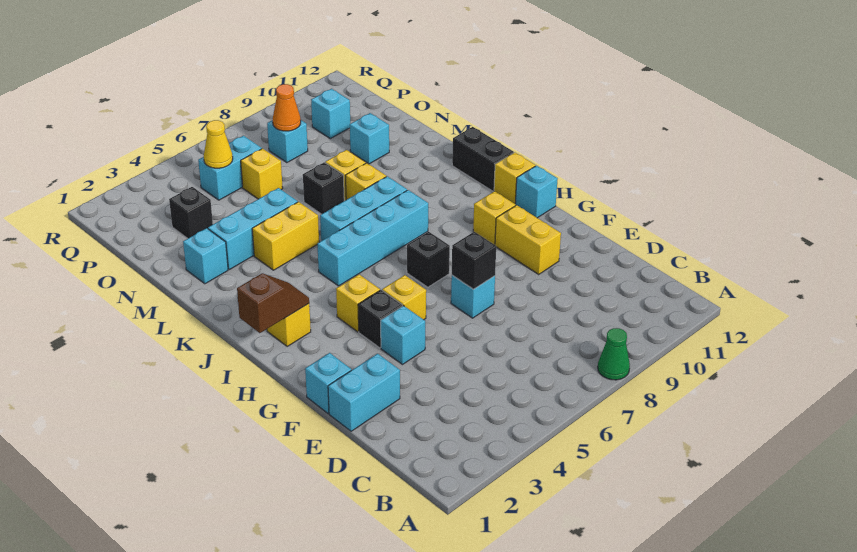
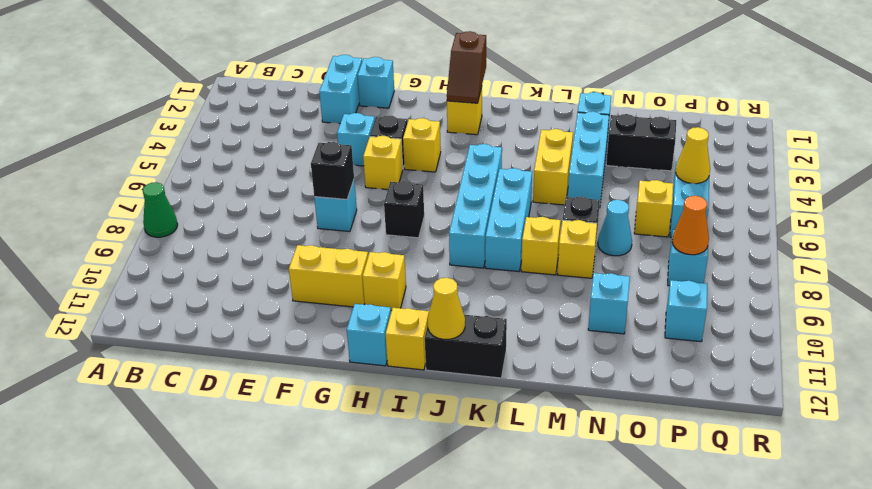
none -> yellow cone J12 level 2
none -> cyan cone N7 level 1
black brick O3 level 1 -> black brick N3:O3 level 1

